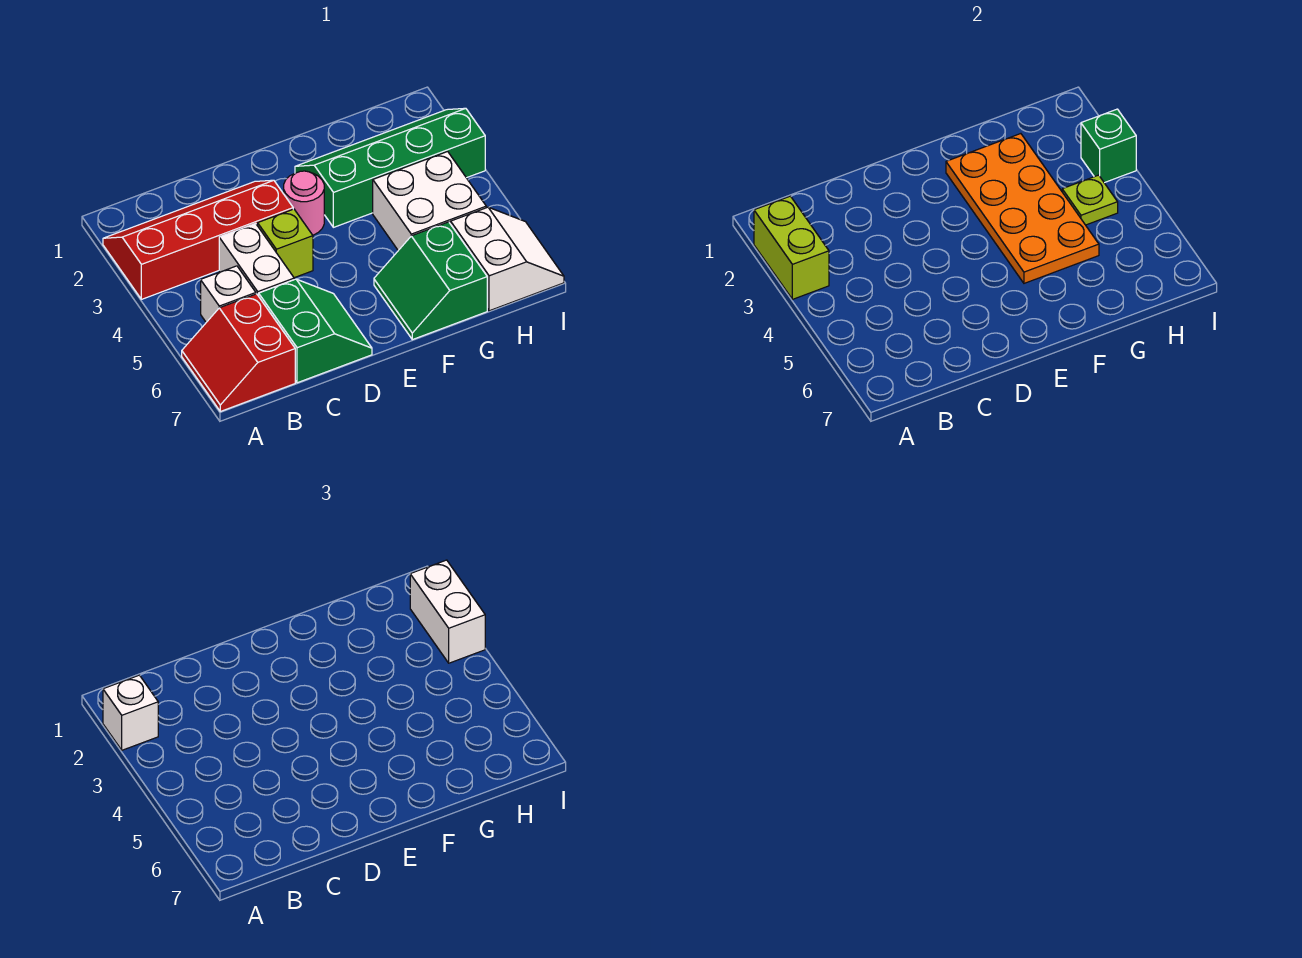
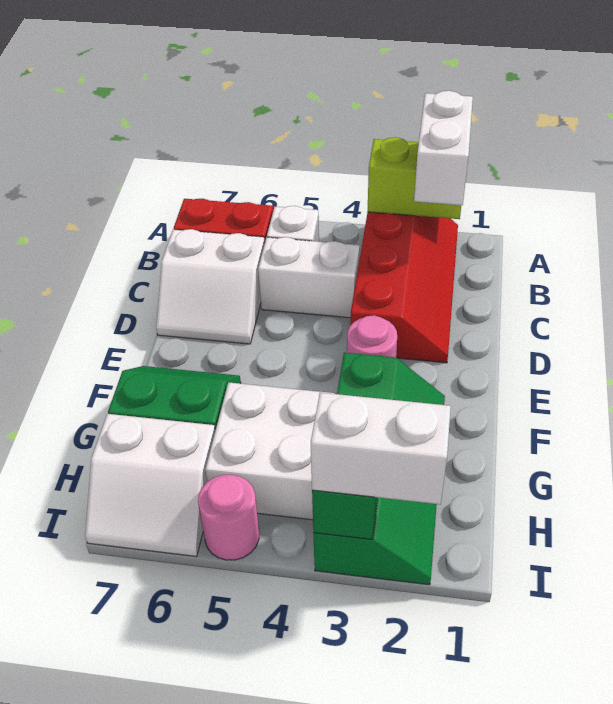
white brick A2 level 3 -> white brick A2:B2 level 3
green slope C6:D7 level 1 top C -> white slope C6:D7 level 1 top C
lime brick D4 level 1 -> none
orange plate F2:G5 level 2 -> none
lime plate H4 level 2 -> none
none -> pink round brick I5 level 1

